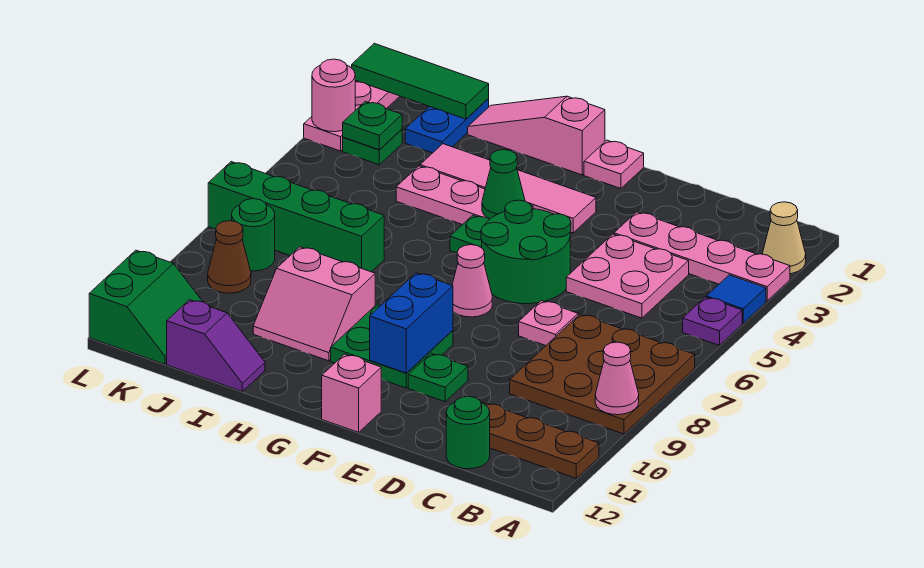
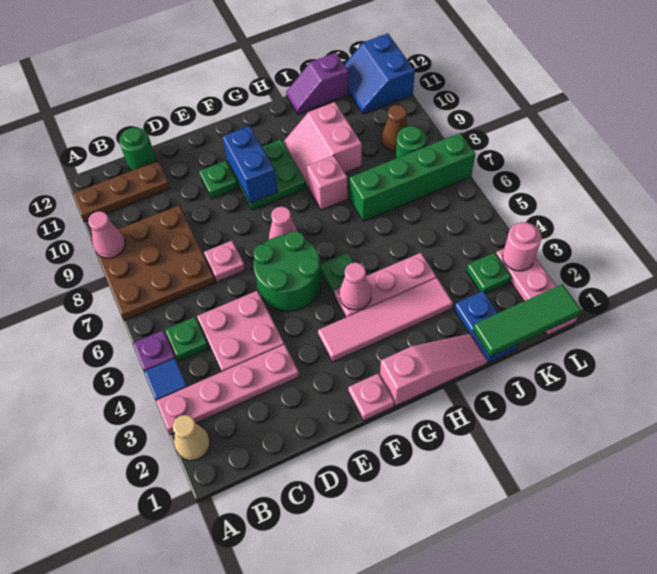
pink brick F12 level 1 -> pink brick H8 level 1
green cone G4 level 2 -> pink cone G4 level 2
pink slope H9:I10 level 1 top 9 -> pink slope H9:I10 level 1 top I
green plate K3 level 2 -> green plate B5 level 1
green slope K11:L12 level 1 top L -> blue slope K11:L12 level 1 top L

